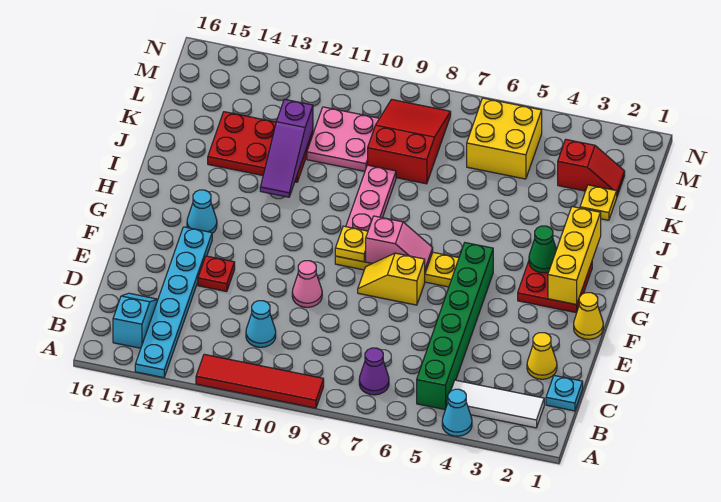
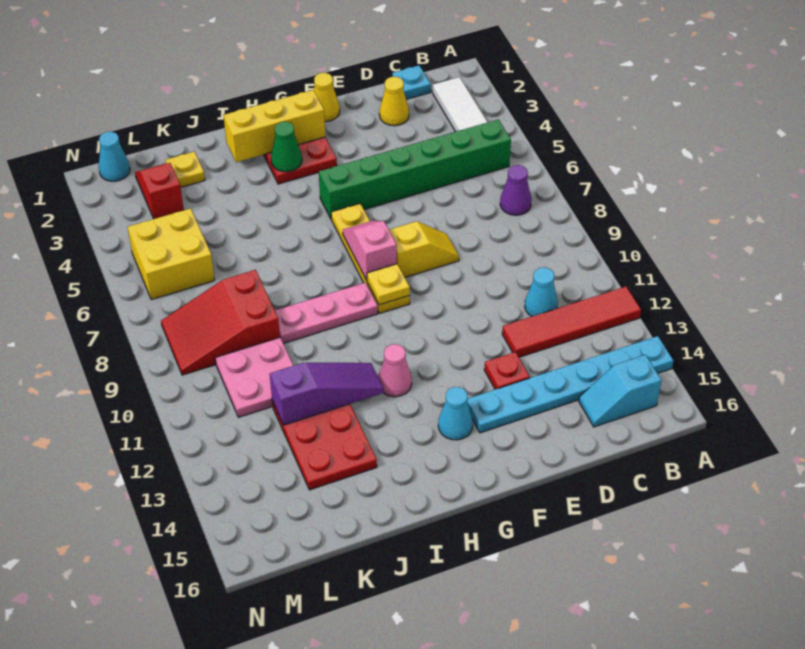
cyan cone A4 level 1 -> cyan cone M1 level 1
red tile A9:A12 level 1 -> red tile A12:D12 level 1
pink cone E10 level 1 -> pink cone H12 level 1
yellow slope F7:F8 level 1 top 7 -> yellow slope E8:F8 level 1 top F

